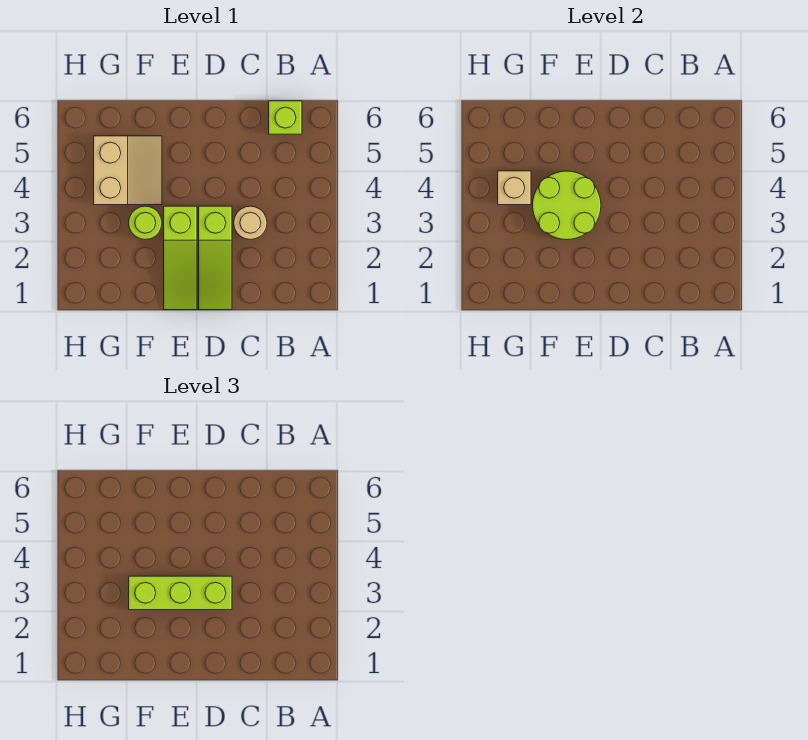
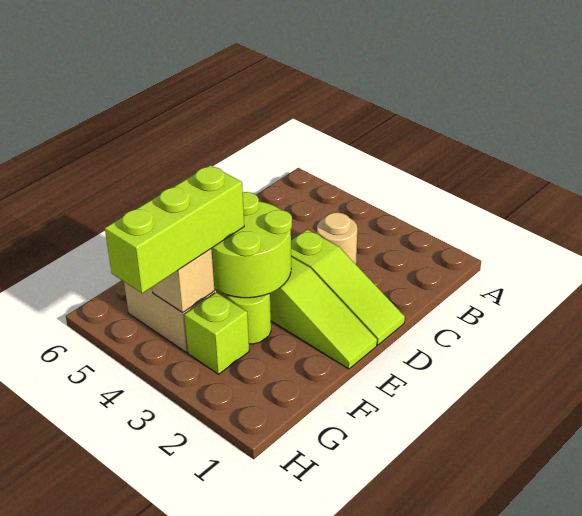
lime brick B6 level 1 -> lime brick G3 level 1
lime brick D3:F3 level 3 -> lime brick F4:H4 level 3

